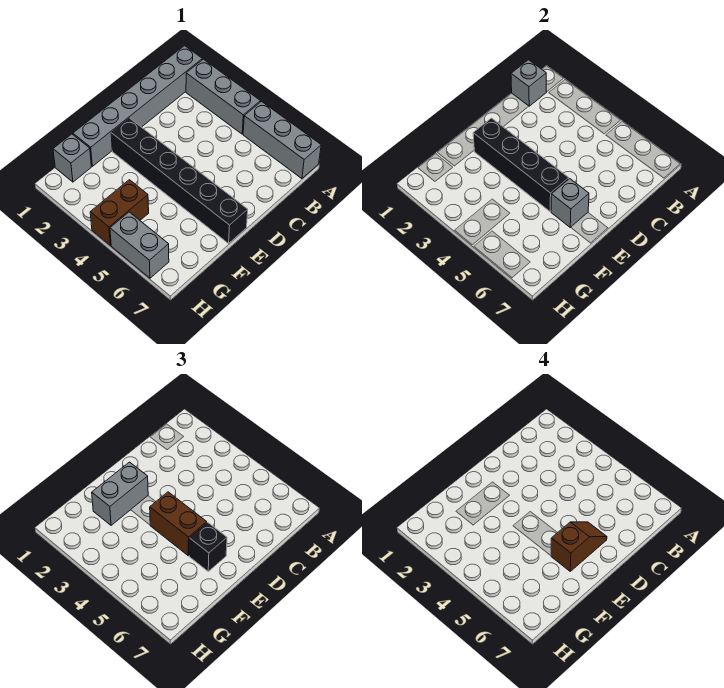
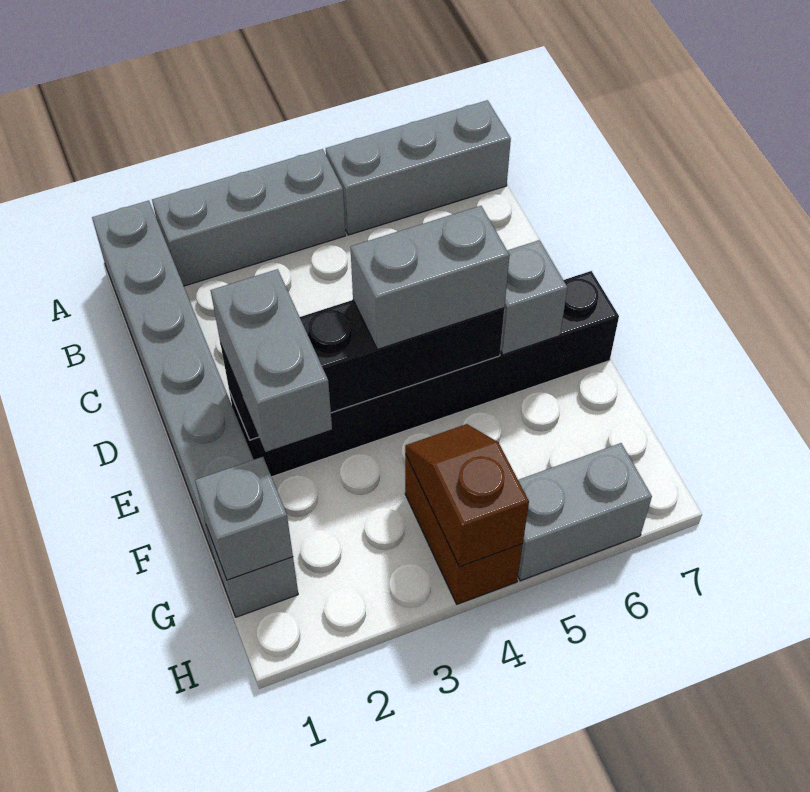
grey brick B1 level 2 -> grey brick G1 level 2
brown slope D6:E6 level 4 top E -> brown slope G4:H4 level 2 top H
brown brick E4:E5 level 3 -> grey brick E4:E5 level 3
black brick E6 level 3 -> none

